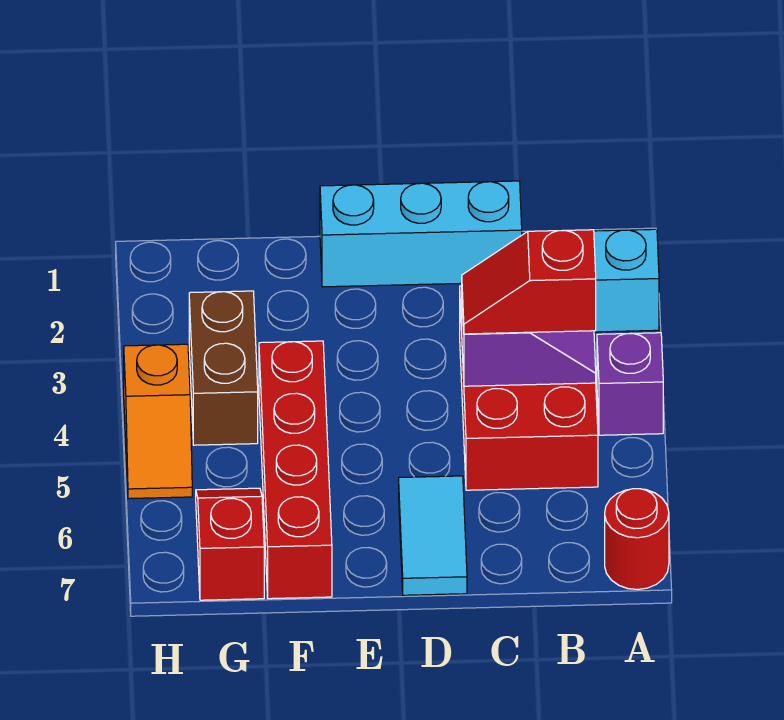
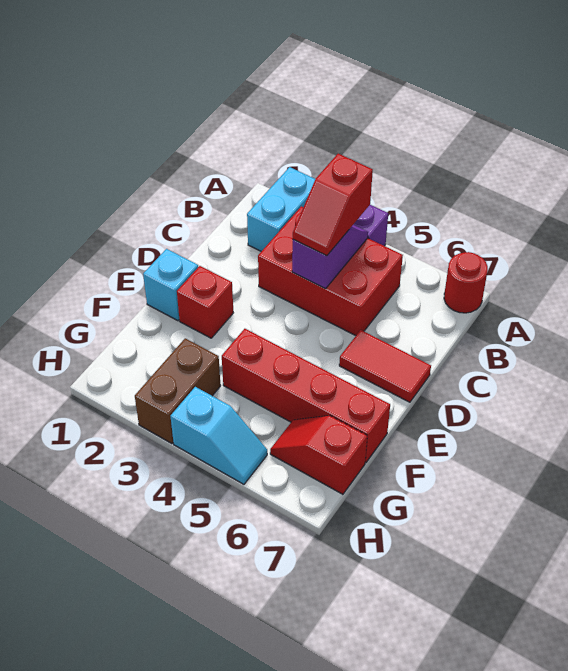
cyan brick C1:E1 level 1 -> cyan brick E1 level 1
cyan tile D6:D7 level 1 -> red tile D6:D7 level 1
none -> red brick E2 level 1
brown brick G3:G4 level 1 -> brown brick G3:H3 level 1
orange slope H4:H5 level 1 top 4 -> cyan slope H4:H5 level 1 top 4

